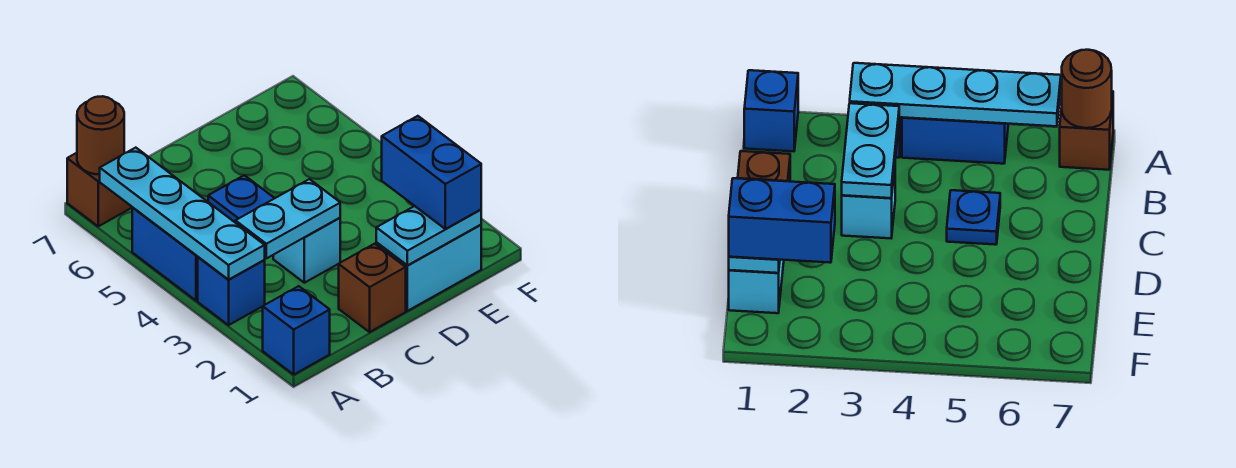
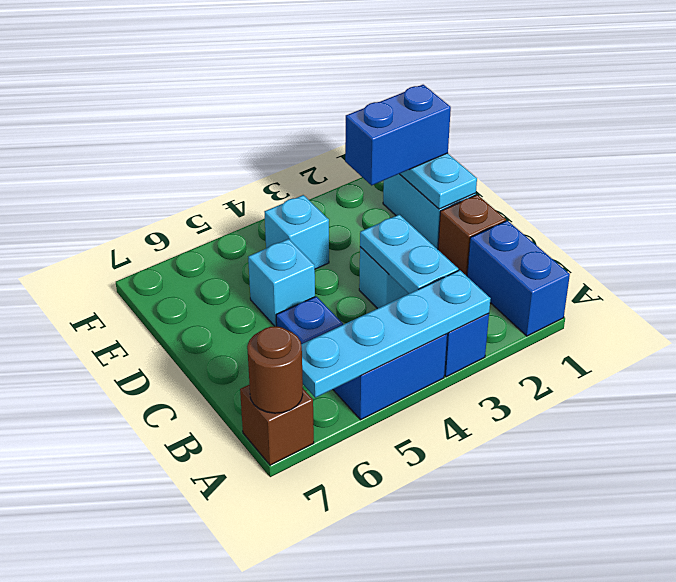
blue brick A1 level 1 -> blue brick A1:B1 level 1
none -> cyan brick D5 level 1
none -> cyan brick E4 level 1

